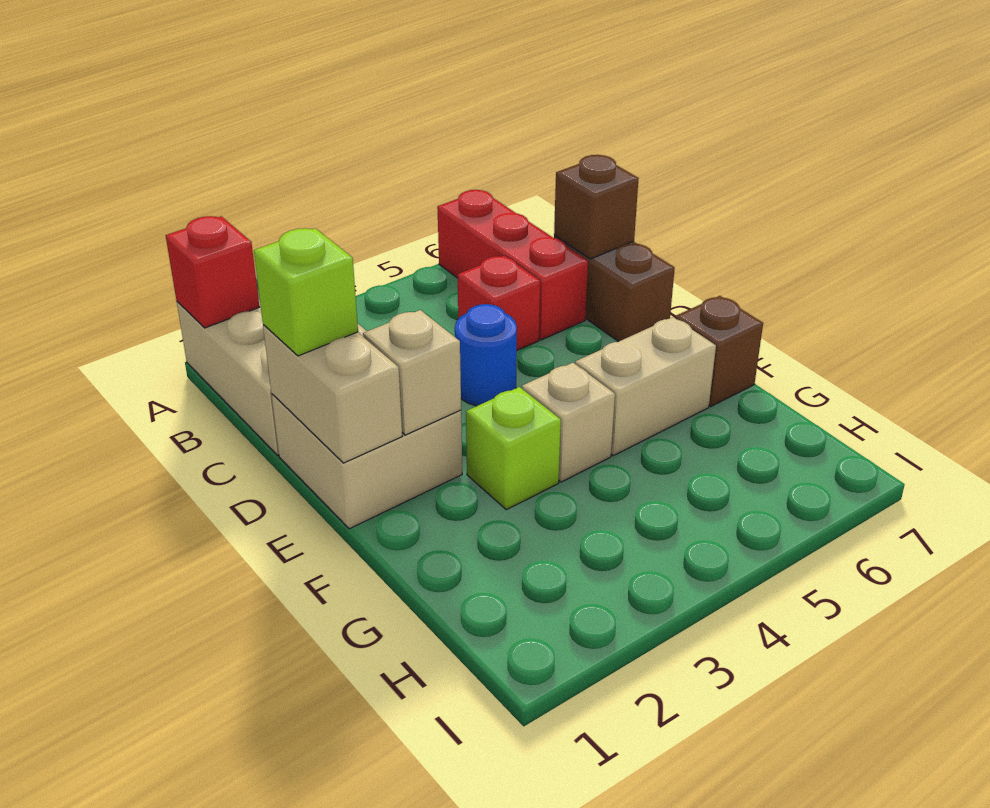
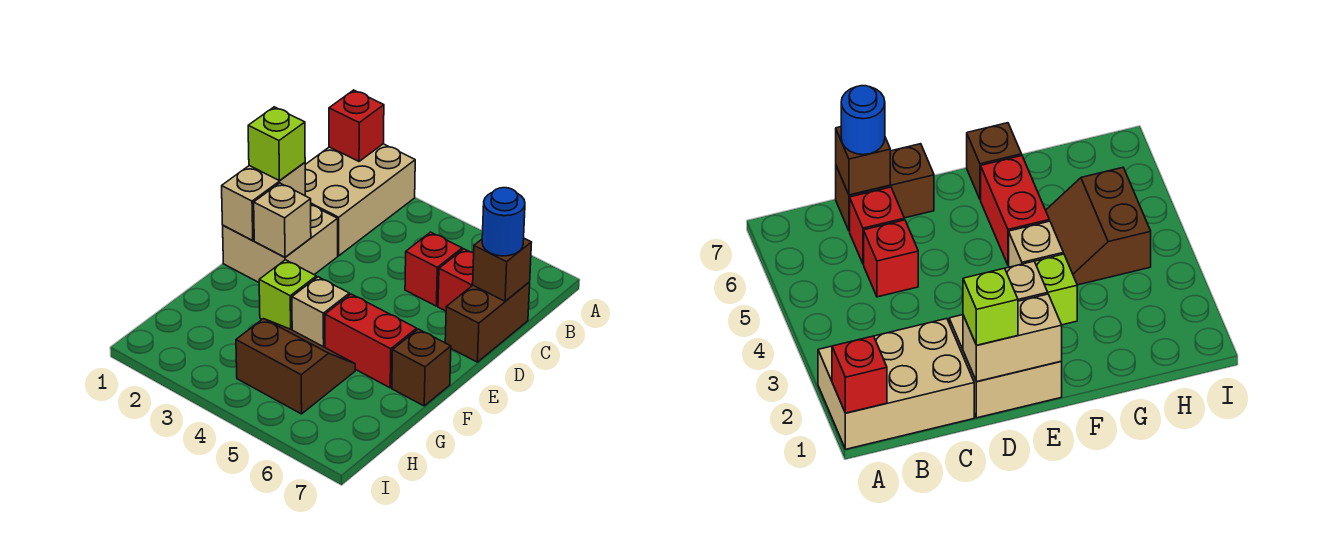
red brick A6:C6 level 1 -> red brick C6 level 1
blue round brick D4 level 1 -> blue round brick C7 level 3
tan brick F5:F6 level 1 -> red brick F5:F6 level 1
none -> brown slope G4:H5 level 1 top H

